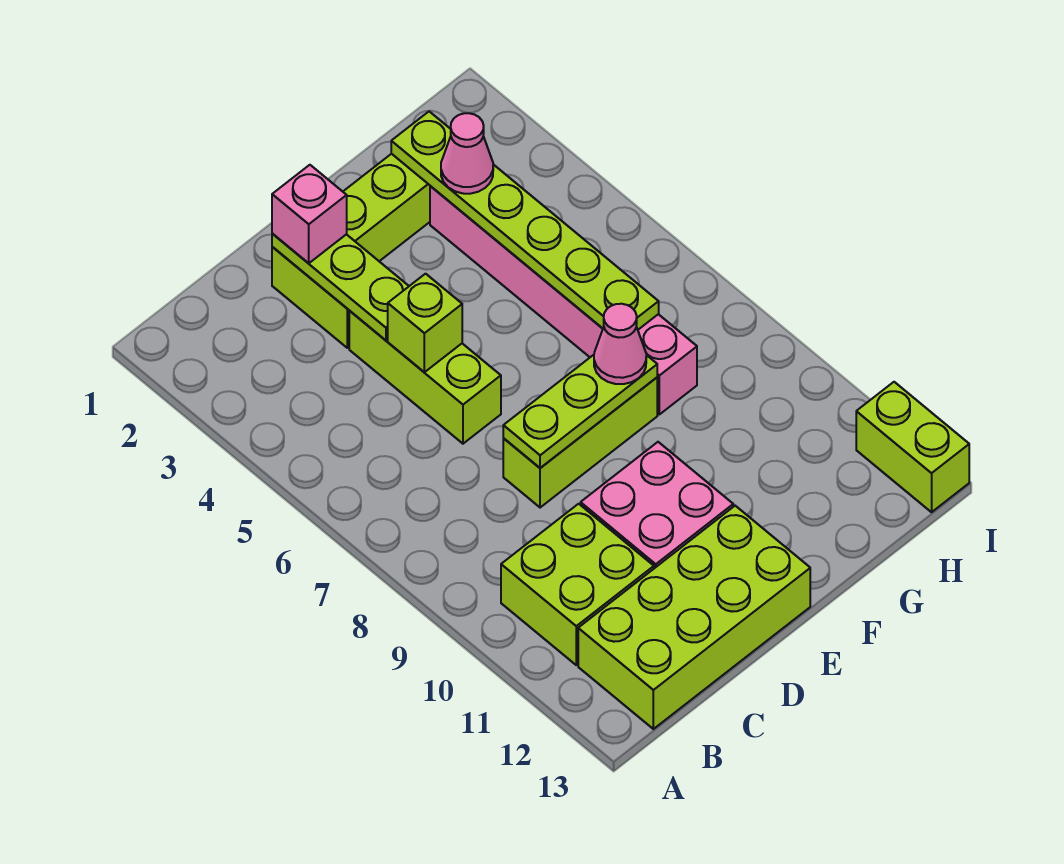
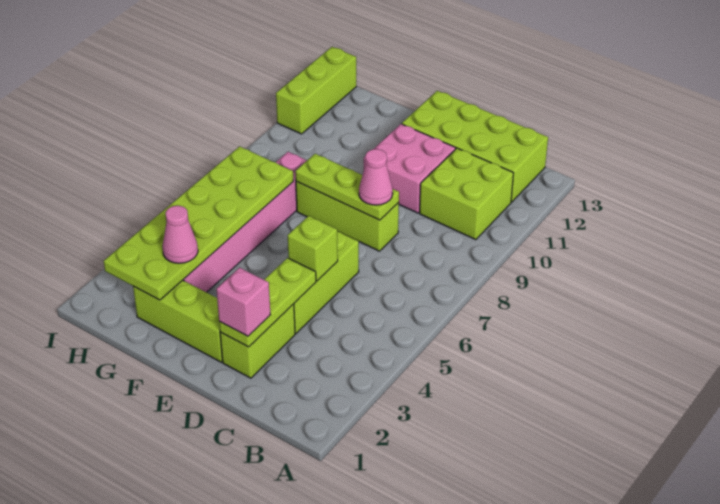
pink cone F8 level 3 -> pink cone D8 level 3
lime plate G2:G7 level 2 -> lime plate G2:H7 level 2
lime brick I12:I13 level 1 -> lime brick I11:I13 level 1

